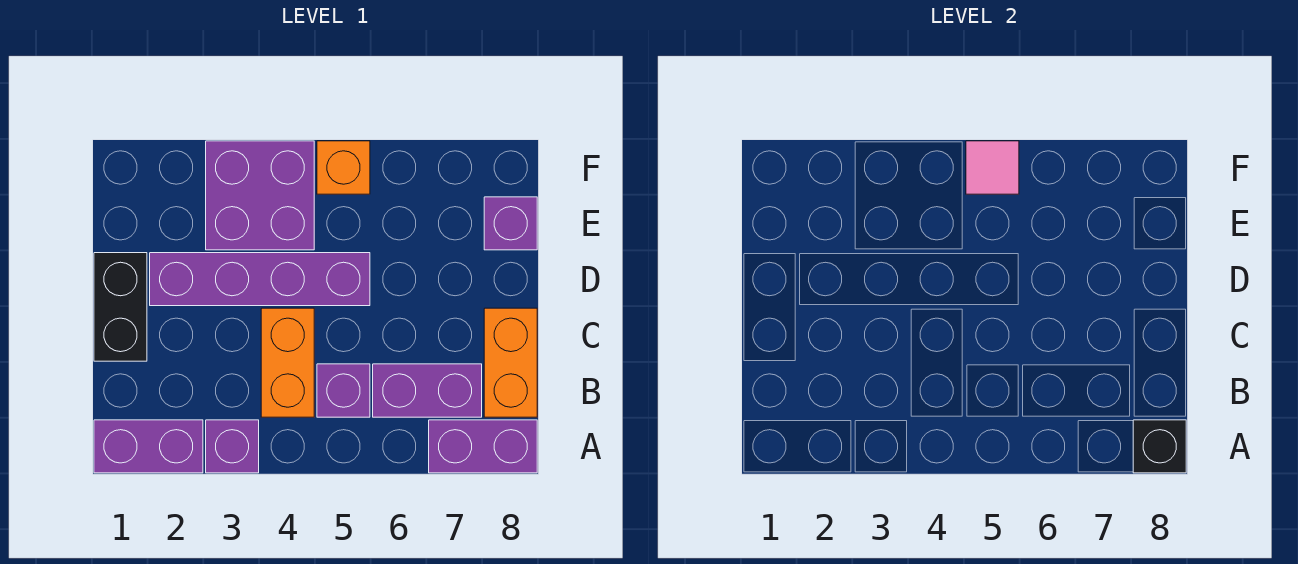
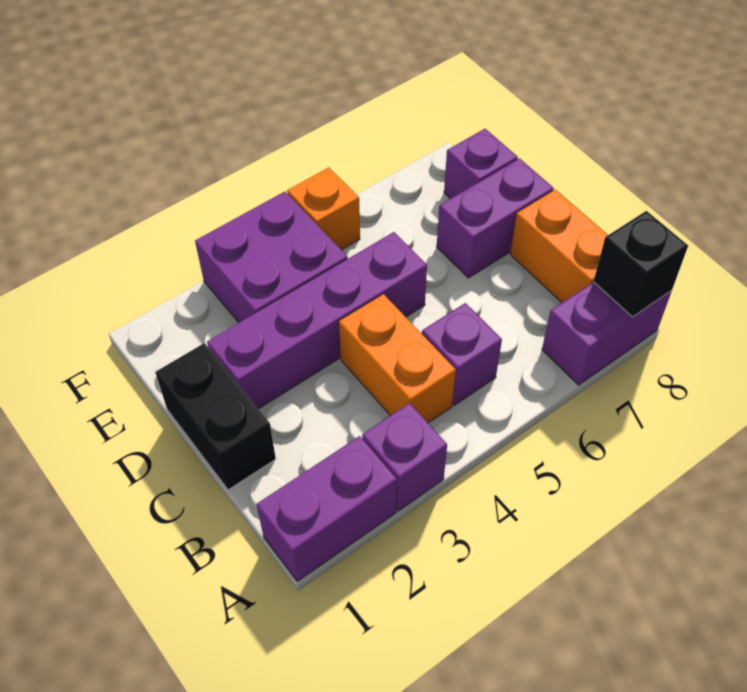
purple brick B6:B7 level 1 -> purple brick D7:D8 level 1
pink tile F5 level 2 -> none

